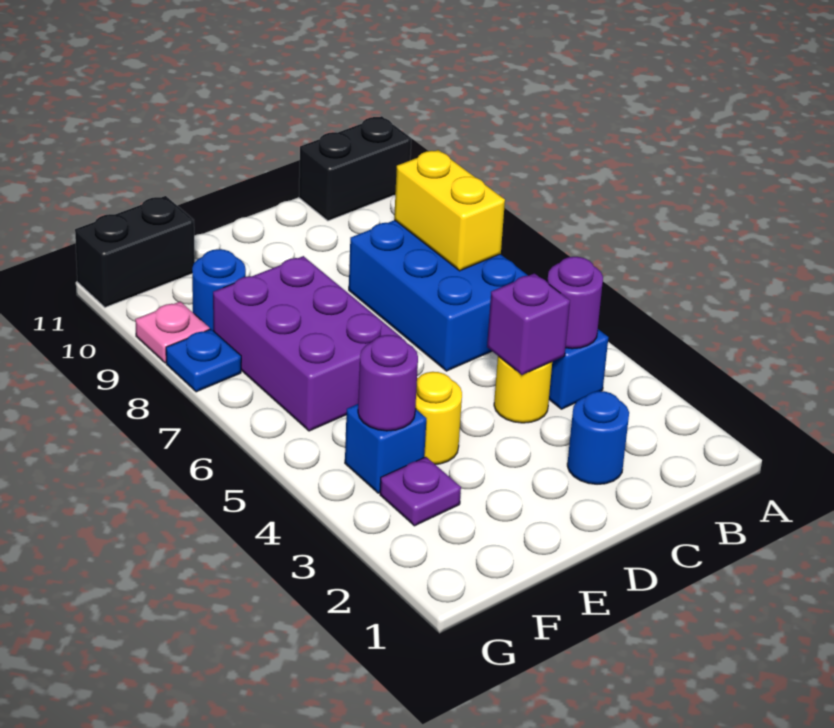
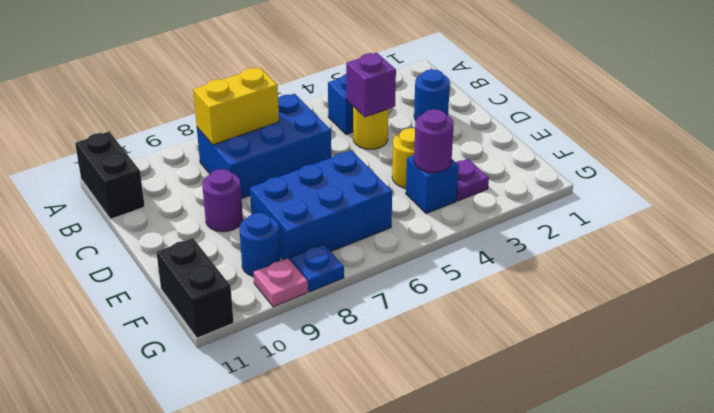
purple round brick B4 level 2 -> purple round brick D9 level 1
purple brick E6:F8 level 1 -> blue brick E6:F8 level 1

